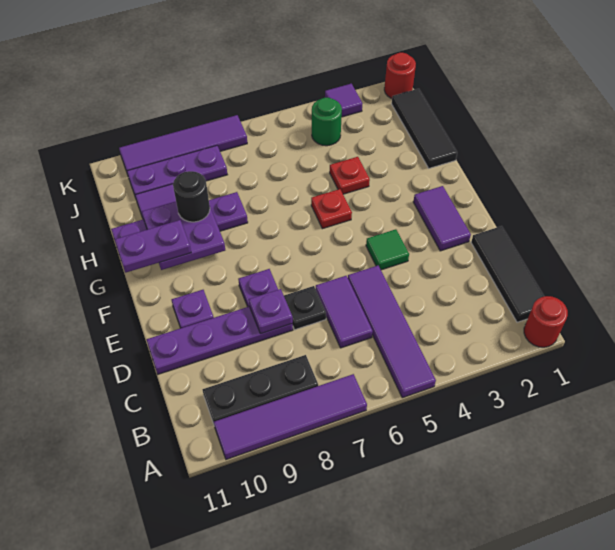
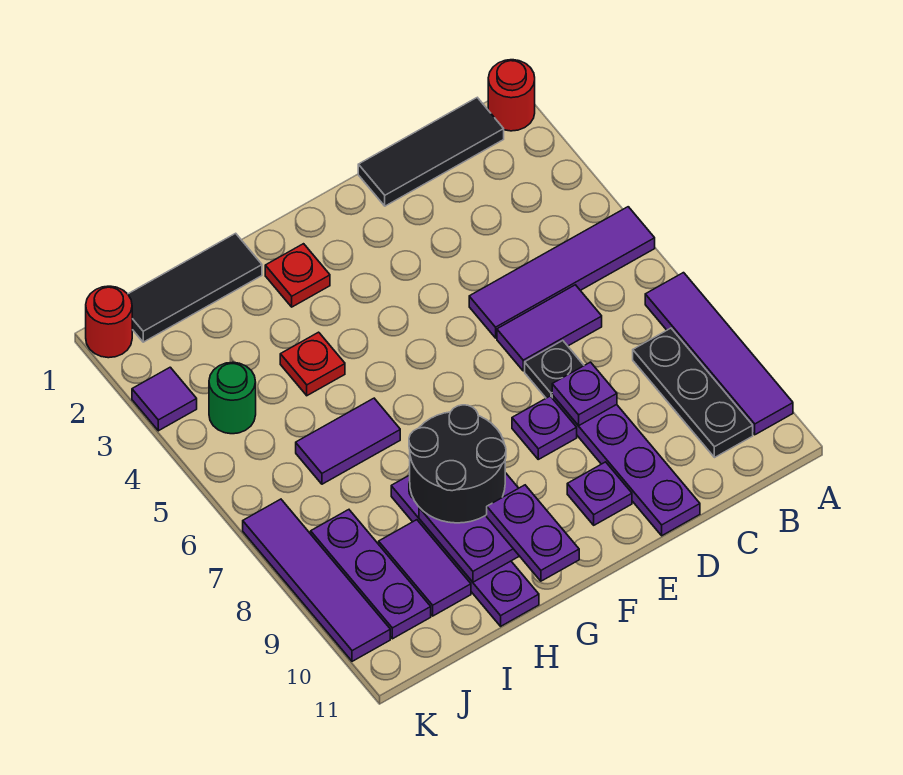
purple tile E2:F2 level 1 -> purple tile H6:I6 level 1
green tile E4 level 1 -> none
red plate G5 level 1 -> red plate G2 level 1
black round brick H9 level 3 -> black round brick G8:H9 level 3

